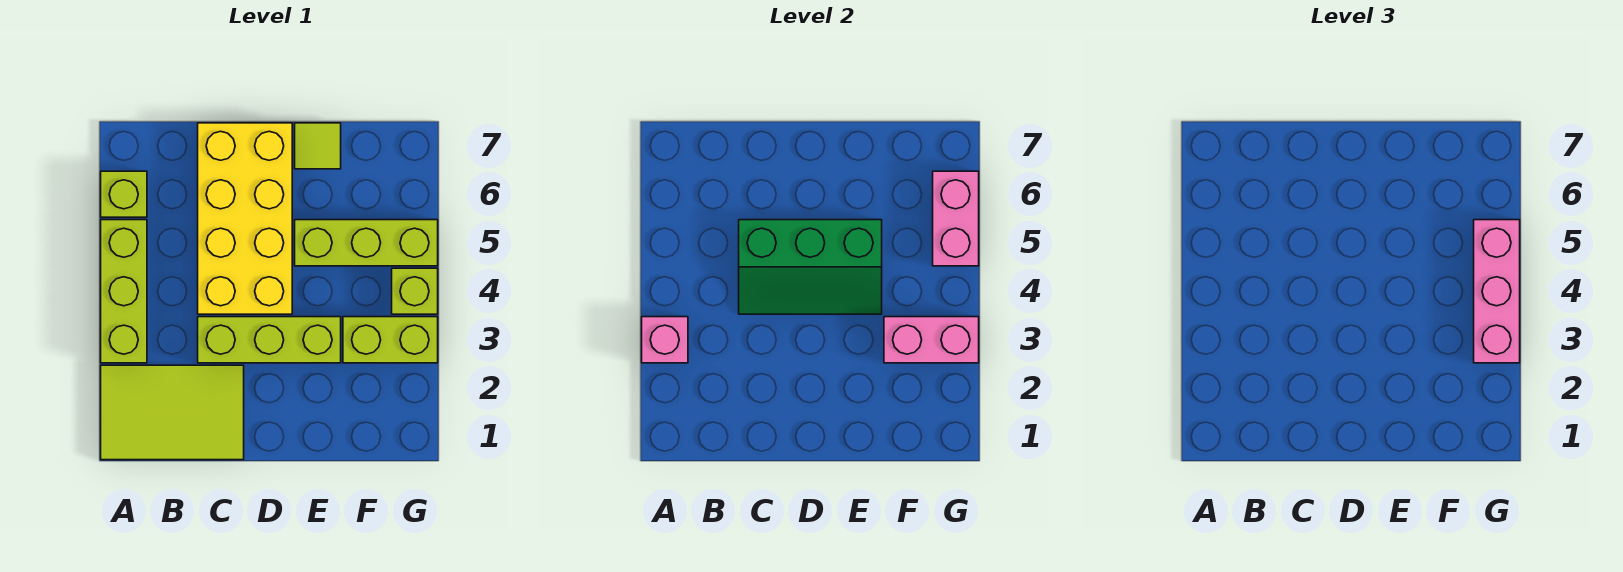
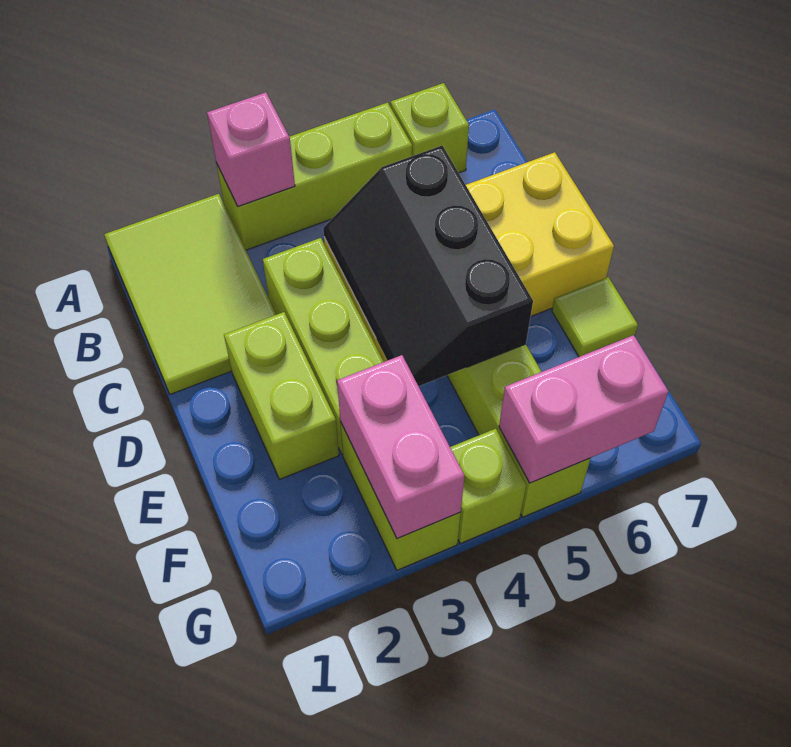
green slope C4:E5 level 2 top 5 -> black slope C4:E5 level 2 top 5
none -> lime brick D2:E2 level 1
pink brick G3:G5 level 3 -> none

